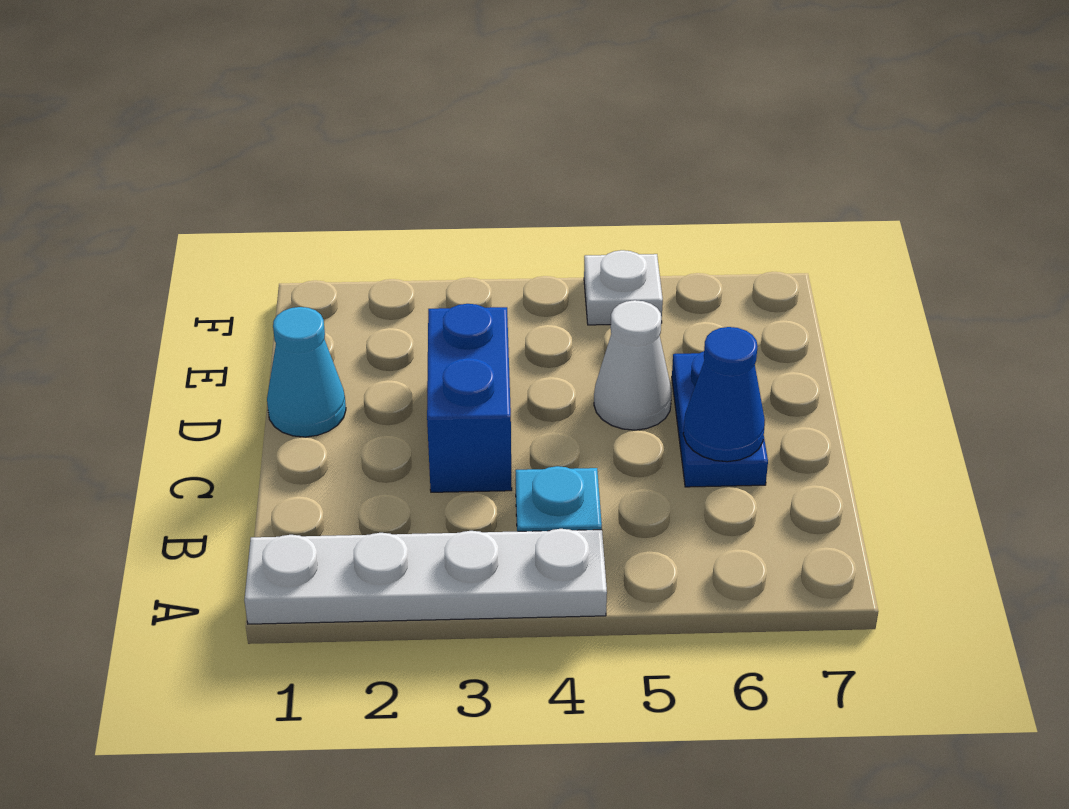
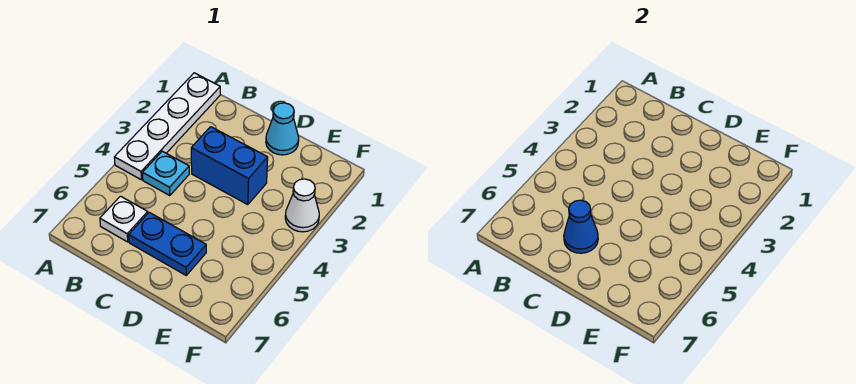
white cone D5 level 1 -> white cone F3 level 1
white plate F5 level 1 -> white plate B6 level 1

